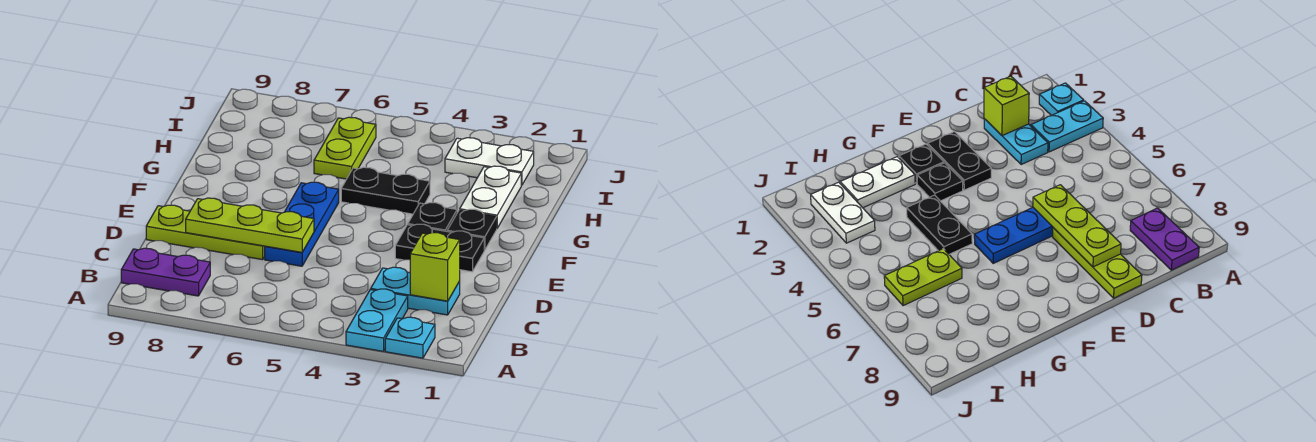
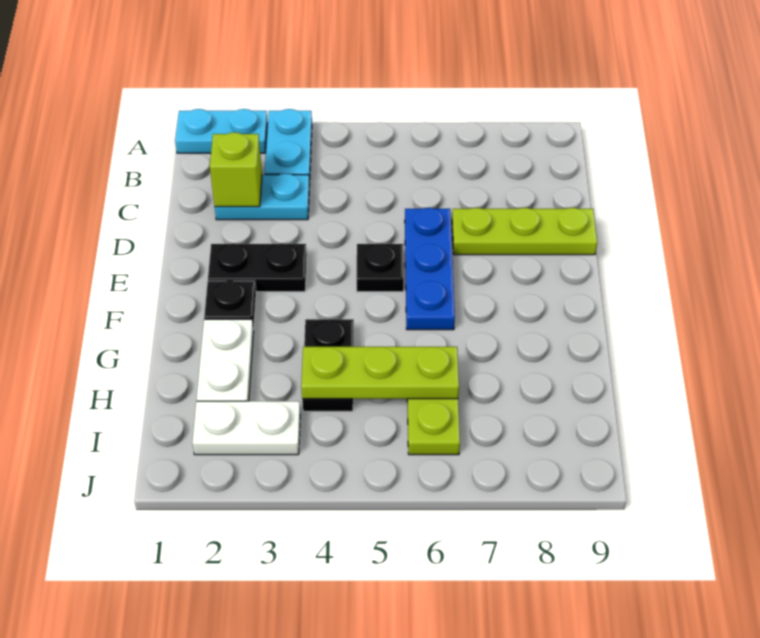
cyan plate A2 level 1 -> cyan plate A1:A2 level 1
purple plate B8:B9 level 1 -> none
lime plate D6:D8 level 2 -> lime plate H4:H6 level 2
black plate F3 level 1 -> black plate E5 level 1
black plate G4:G5 level 1 -> black plate G4:H4 level 1

